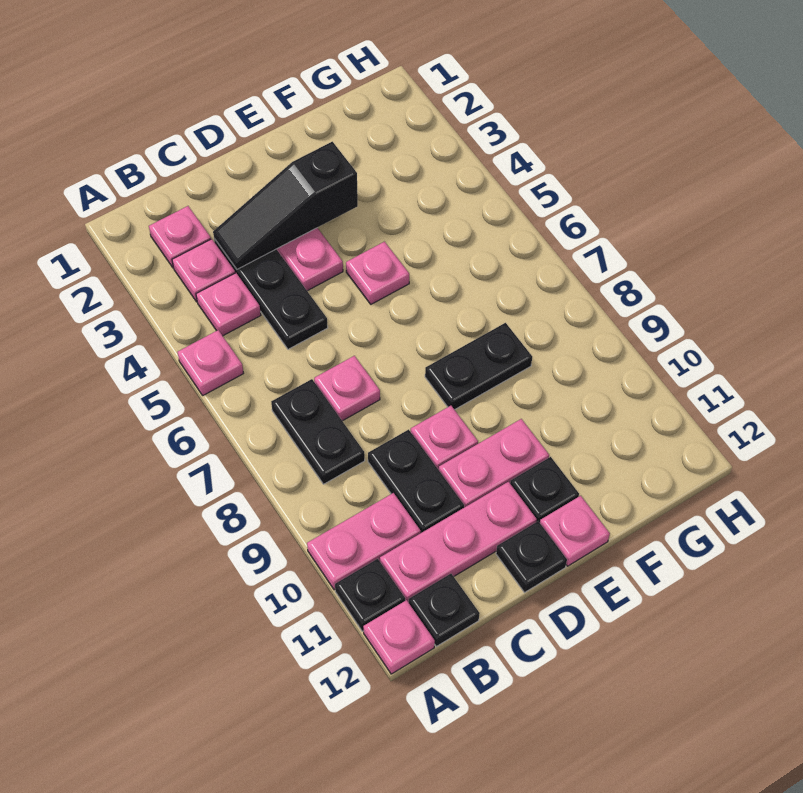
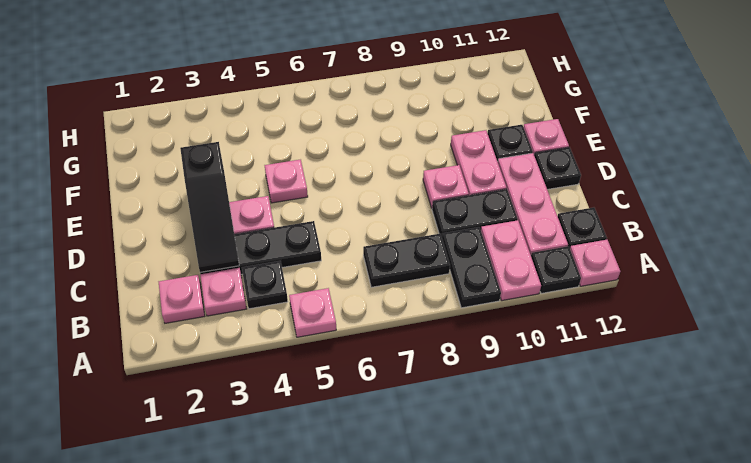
pink plate B4 level 1 -> black plate B4 level 1
pink plate C7 level 1 -> none
black plate E8:F8 level 1 -> black plate A9:B9 level 1

